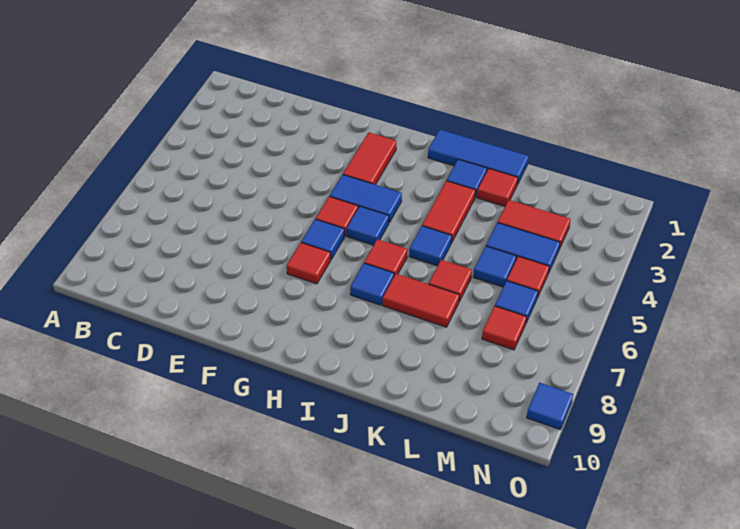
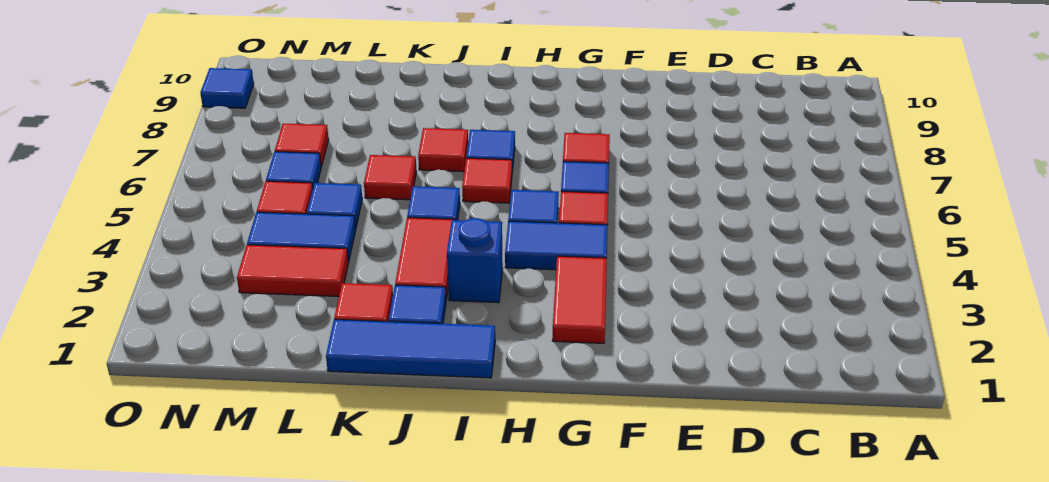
none -> blue brick I3 level 1
red tile J7:K7 level 1 -> red tile J7 level 1

